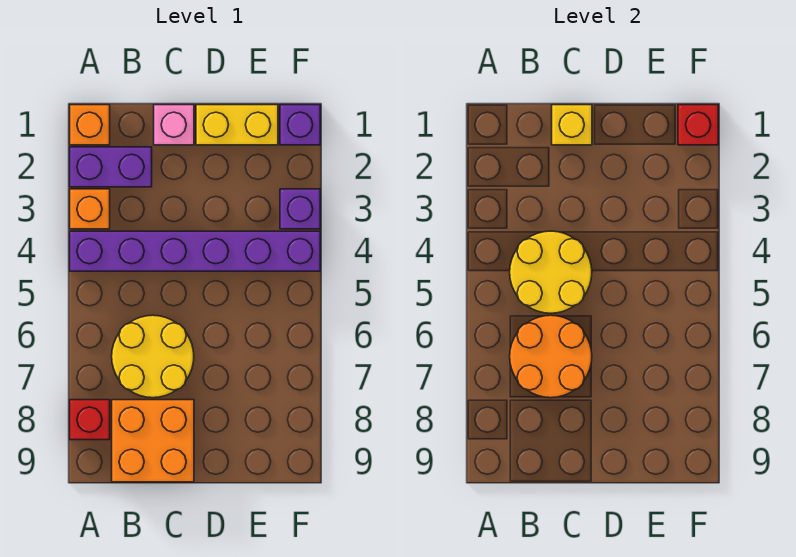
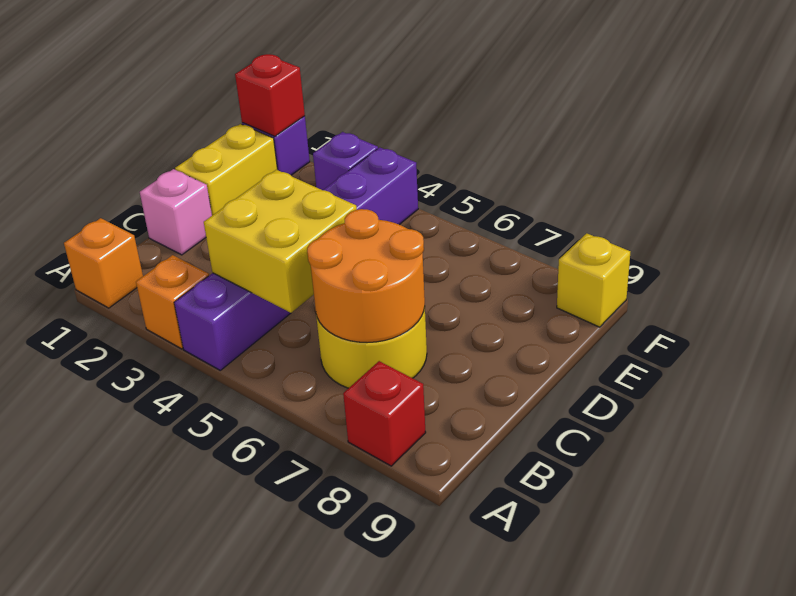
purple brick A2:B2 level 1 -> none
yellow round brick B4:C5 level 2 -> yellow brick B4:C5 level 2
orange brick B8:C9 level 1 -> none
yellow brick C1 level 2 -> yellow brick F9 level 1

